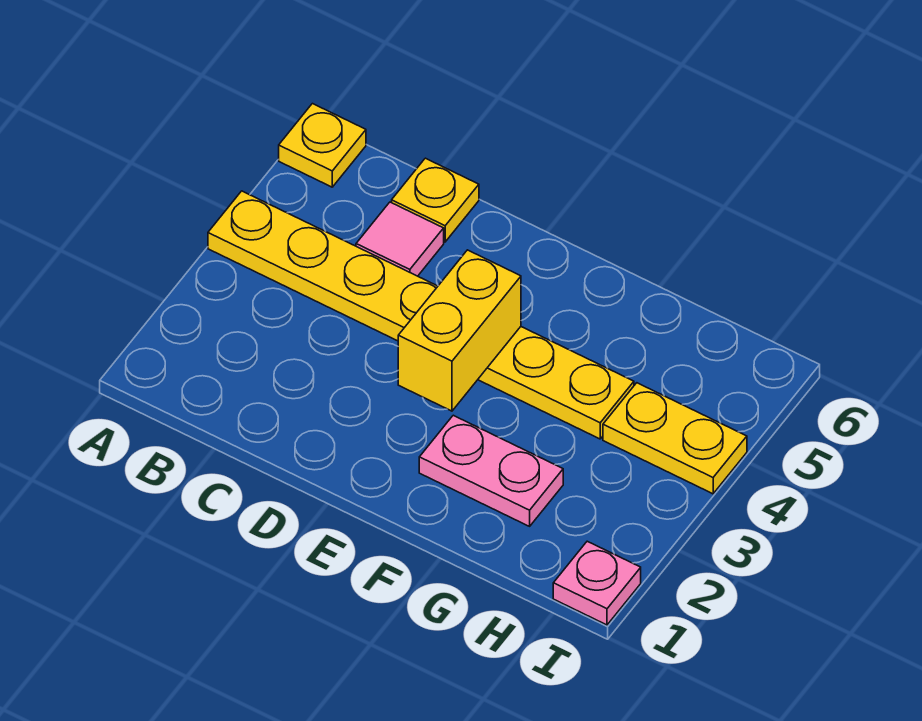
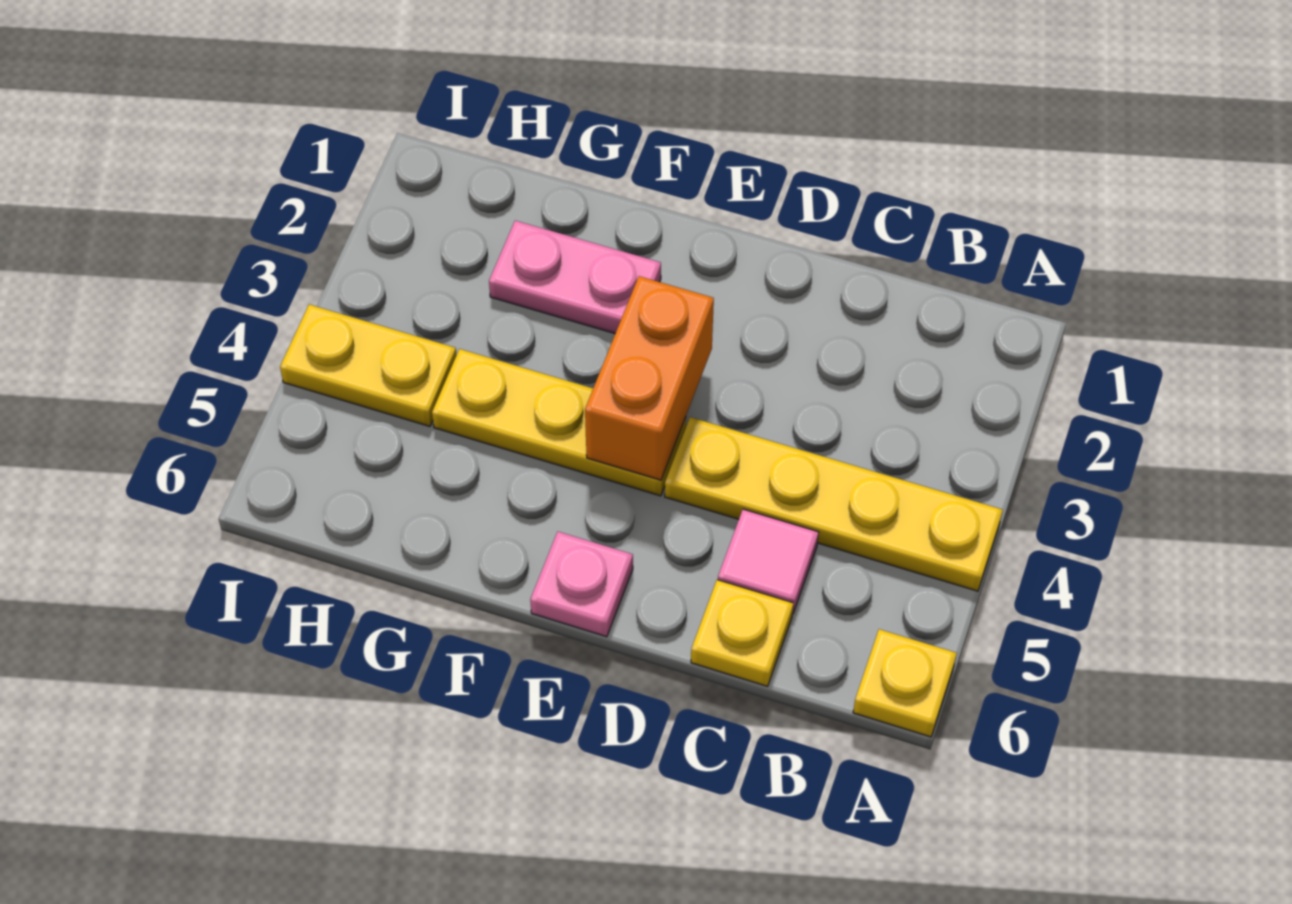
yellow brick E3:E4 level 2 -> orange brick E3:E4 level 2
pink plate I1 level 1 -> pink plate E6 level 1

